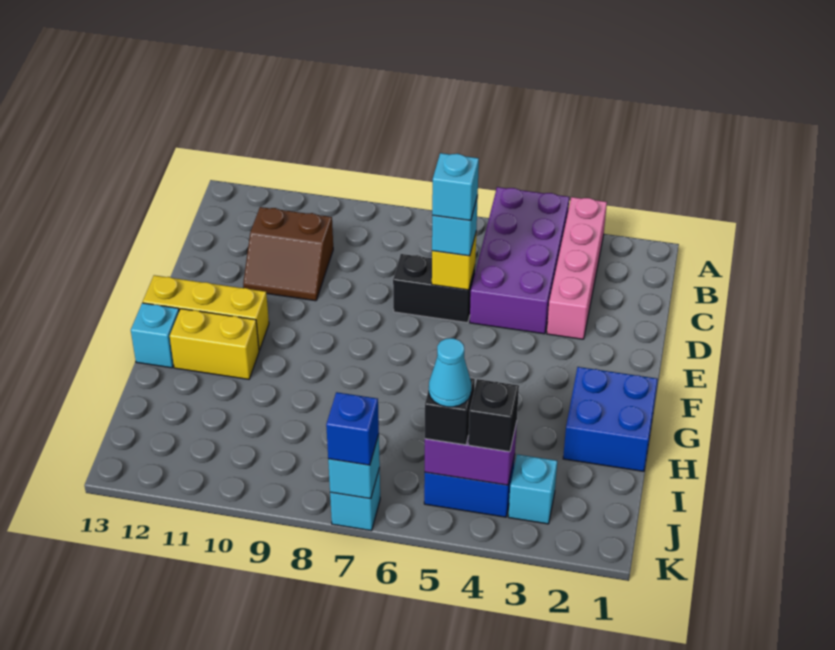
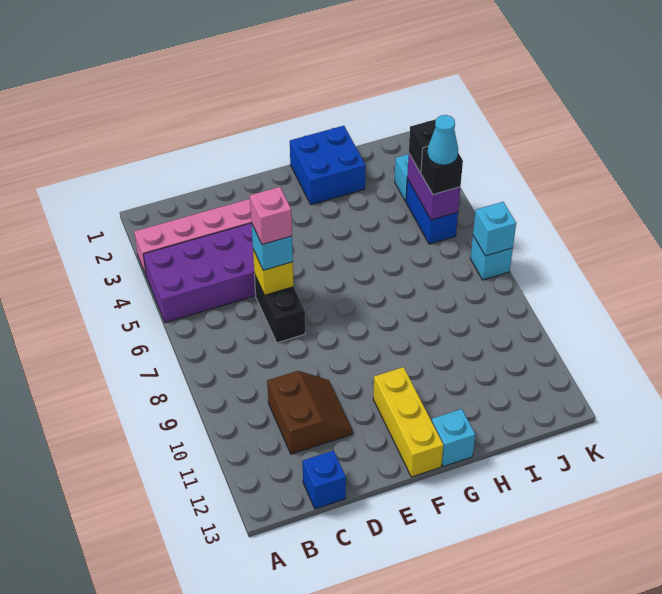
cyan brick D6 level 4 -> pink brick D6 level 4
yellow brick G11:G12 level 1 -> none
blue brick K7 level 3 -> blue brick C13 level 1

